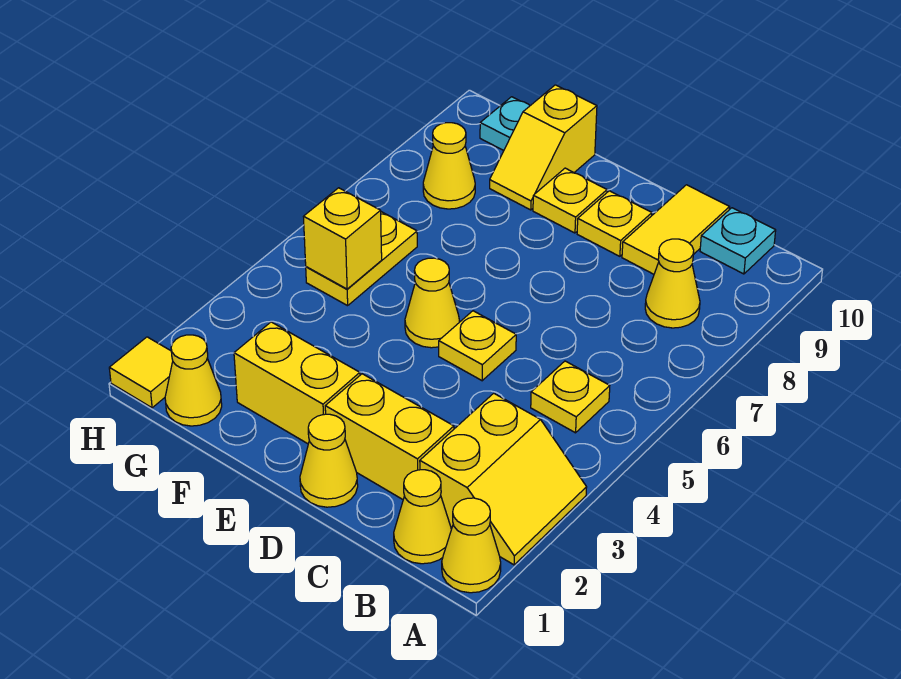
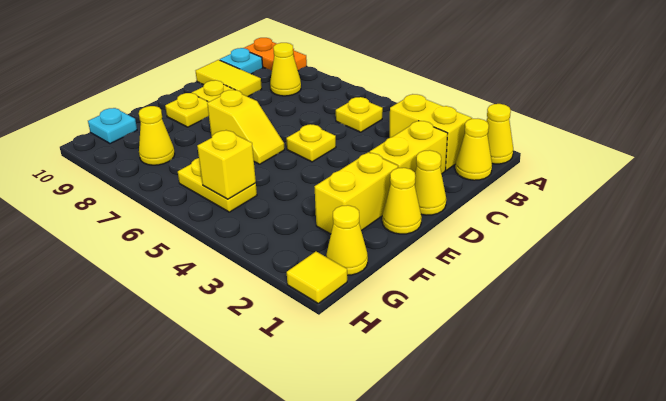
none -> orange plate A9:A10 level 1
yellow cone E5 level 1 -> yellow cone E1 level 1
yellow slope F9:F10 level 1 top 10 -> yellow slope E6:E7 level 1 top 7

